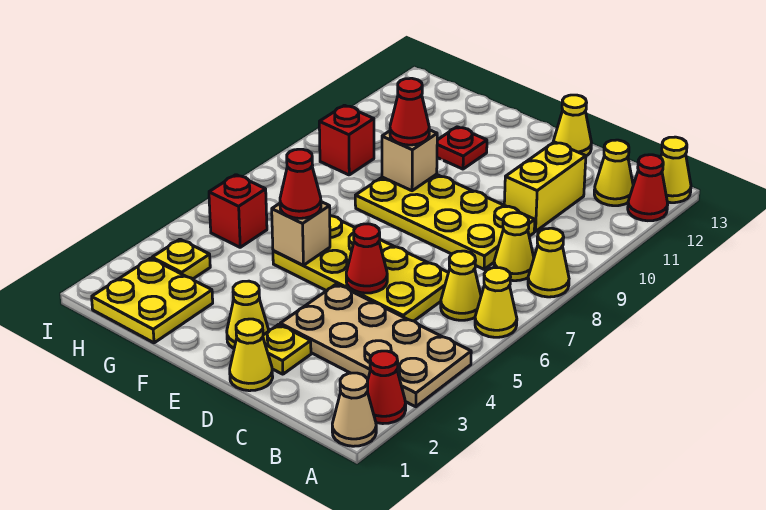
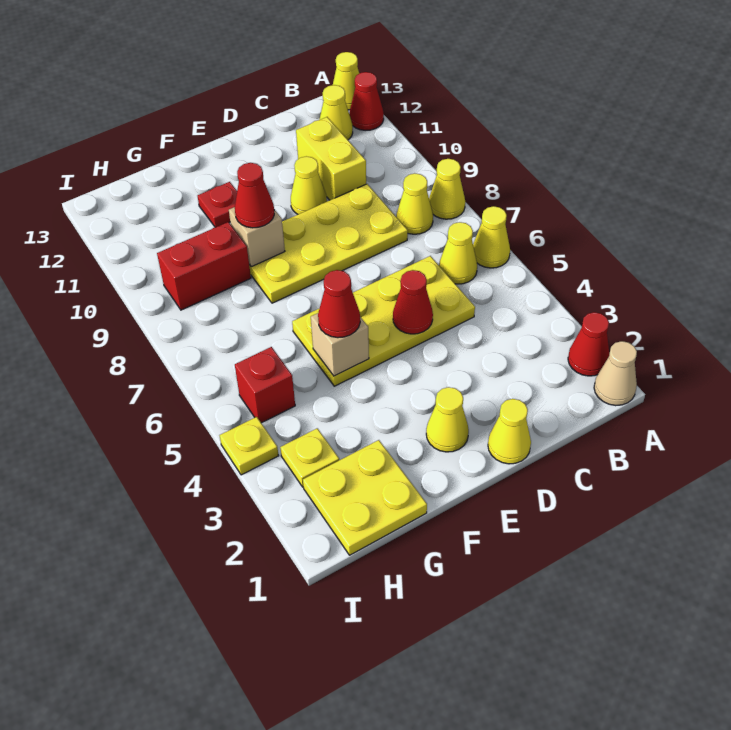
tan plate A3:D4 level 1 -> none
yellow plate D2 level 1 -> yellow plate I4 level 1
yellow cone D13 level 1 -> yellow cone D10 level 1
red brick H9 level 1 -> red brick G9:H9 level 1

